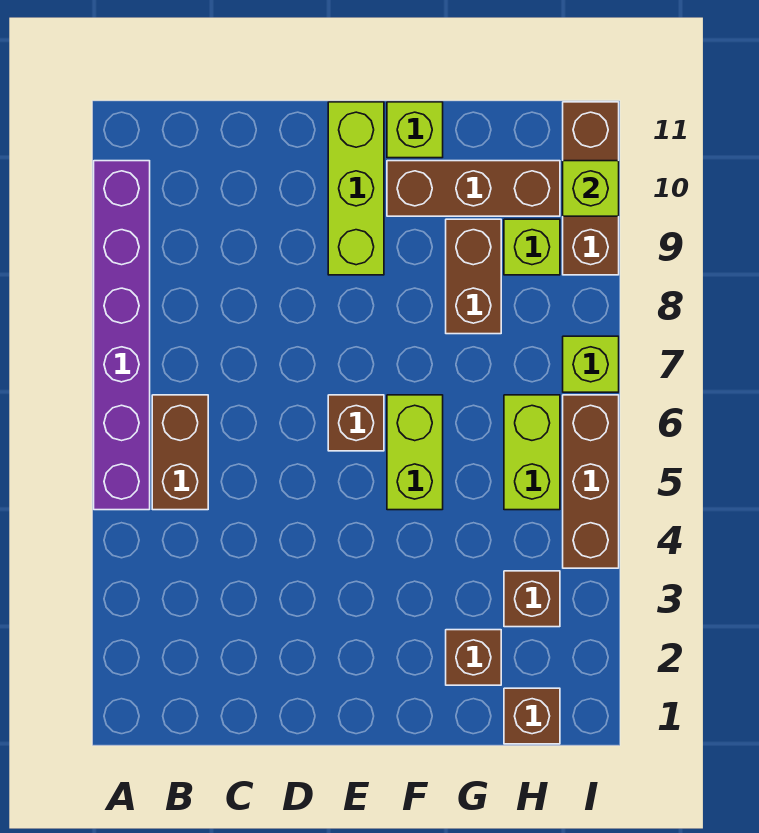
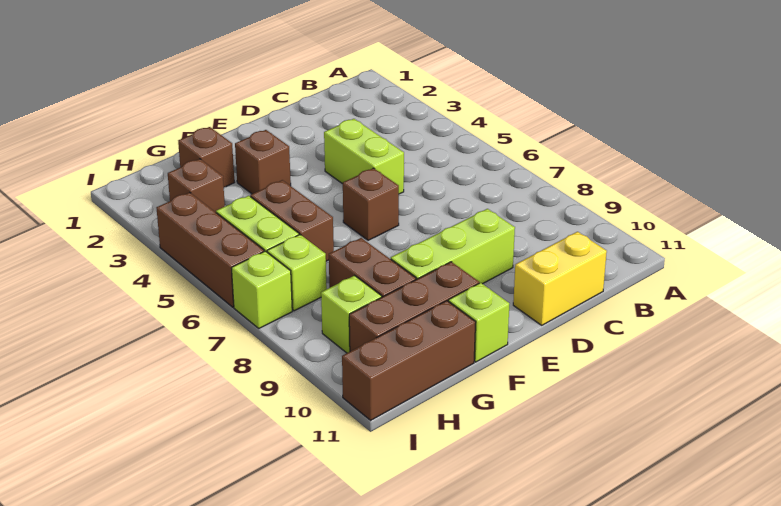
purple brick A5:A10 level 1 -> none
brown brick B5:B6 level 1 -> brown brick G5:G6 level 1
none -> yellow brick C11:D11 level 1
lime brick E9:E11 level 1 -> lime brick D9:F9 level 1
lime brick F5:F6 level 1 -> lime brick D4:D5 level 1
brown brick H1 level 1 -> brown brick F3 level 1
brown brick I9:I11 level 1 -> brown brick G11:I11 level 1
lime brick I10 level 2 -> lime brick H7 level 1

